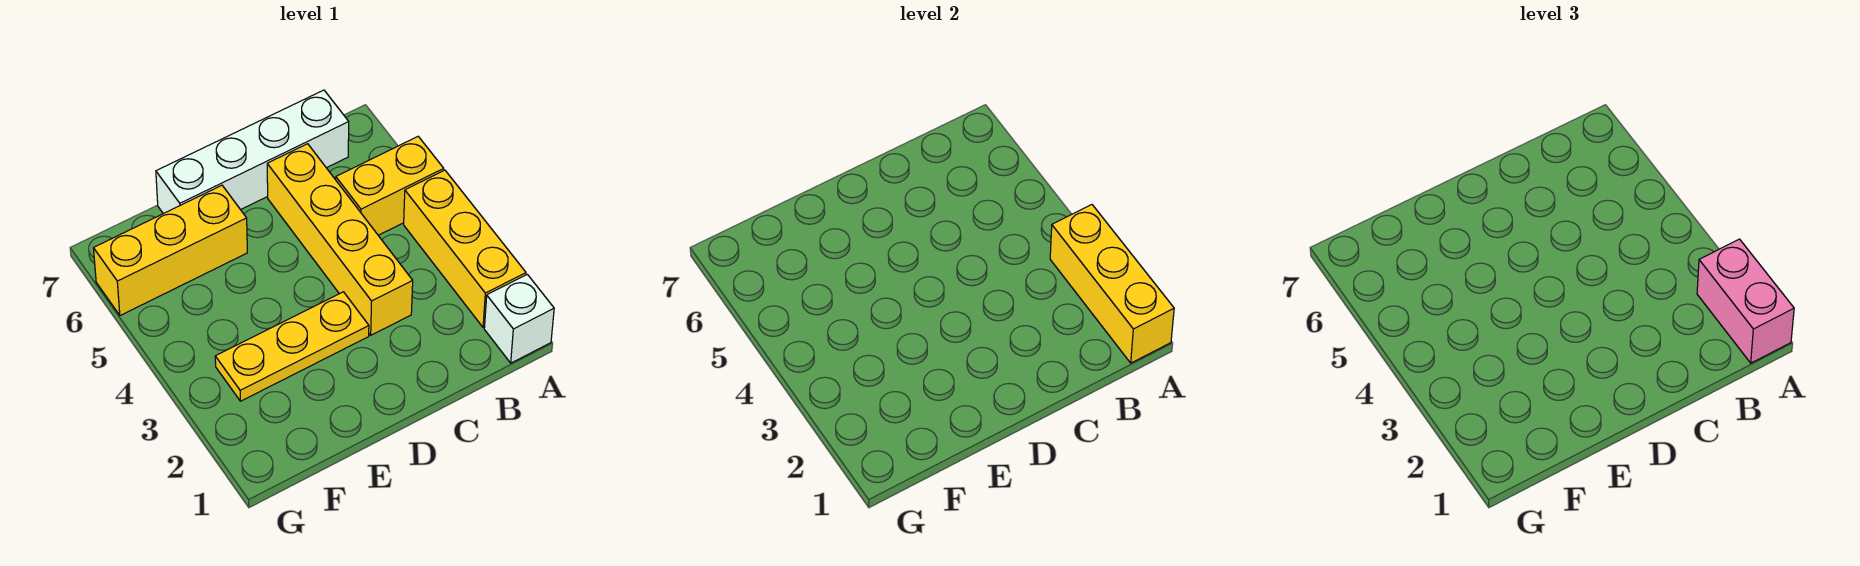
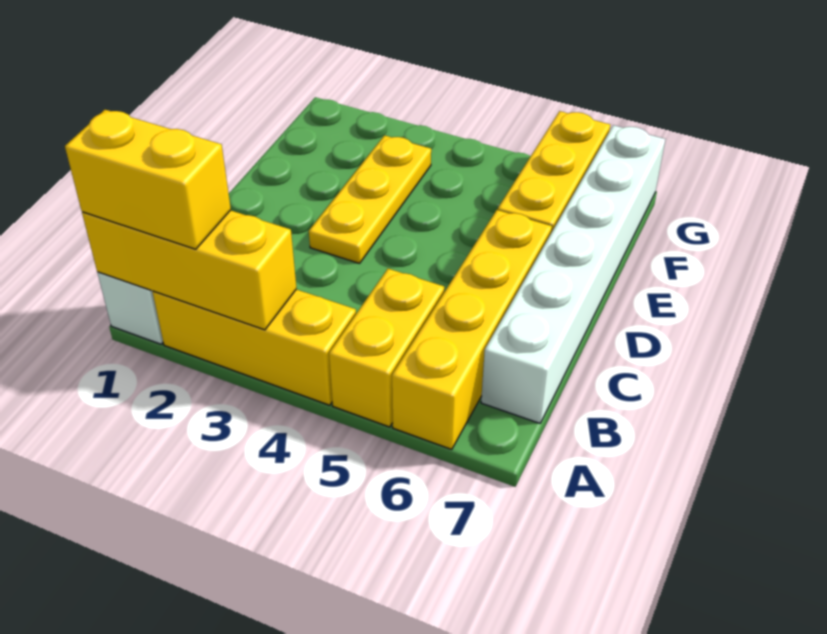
pink brick A1:A2 level 3 -> yellow brick A1:A2 level 3
white brick B7:E7 level 1 -> white brick B7:G7 level 1
yellow brick C3:C6 level 1 -> yellow brick A6:D6 level 1

